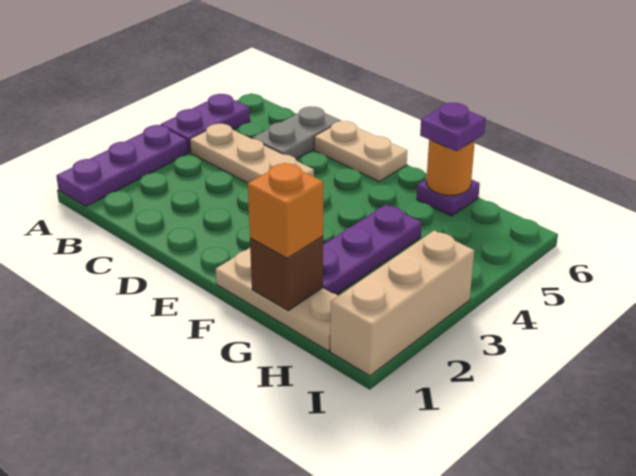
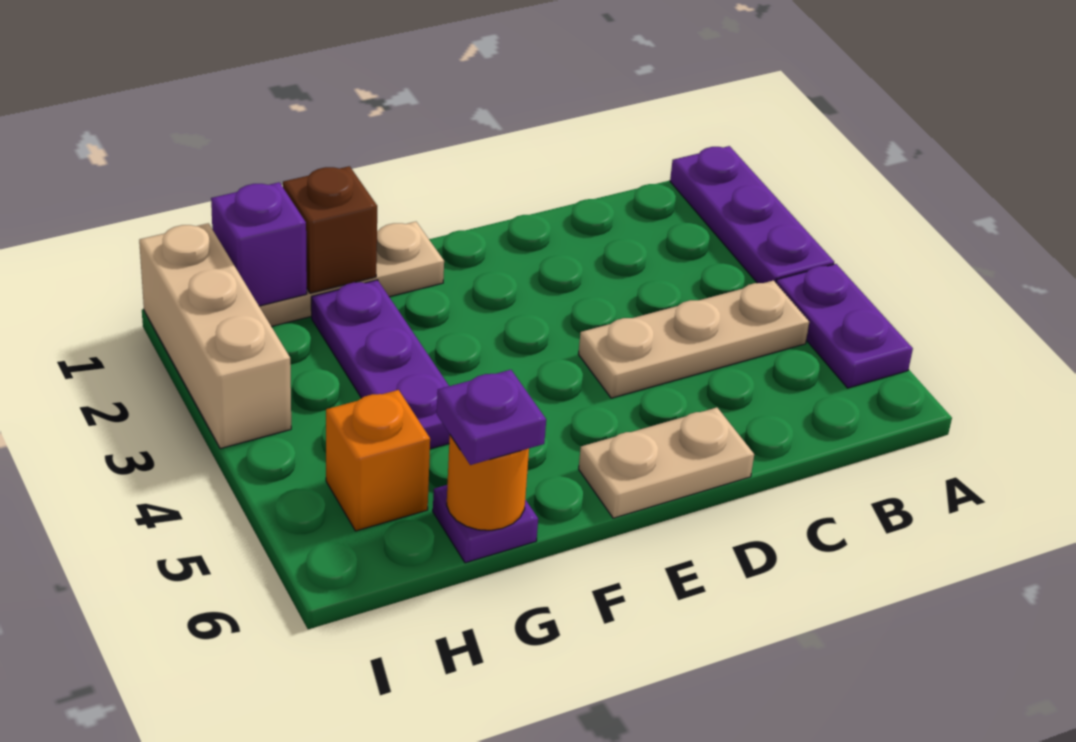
grey plate C5:C6 level 1 -> none
orange brick G1 level 3 -> orange brick H5 level 1
none -> purple brick H1 level 2

